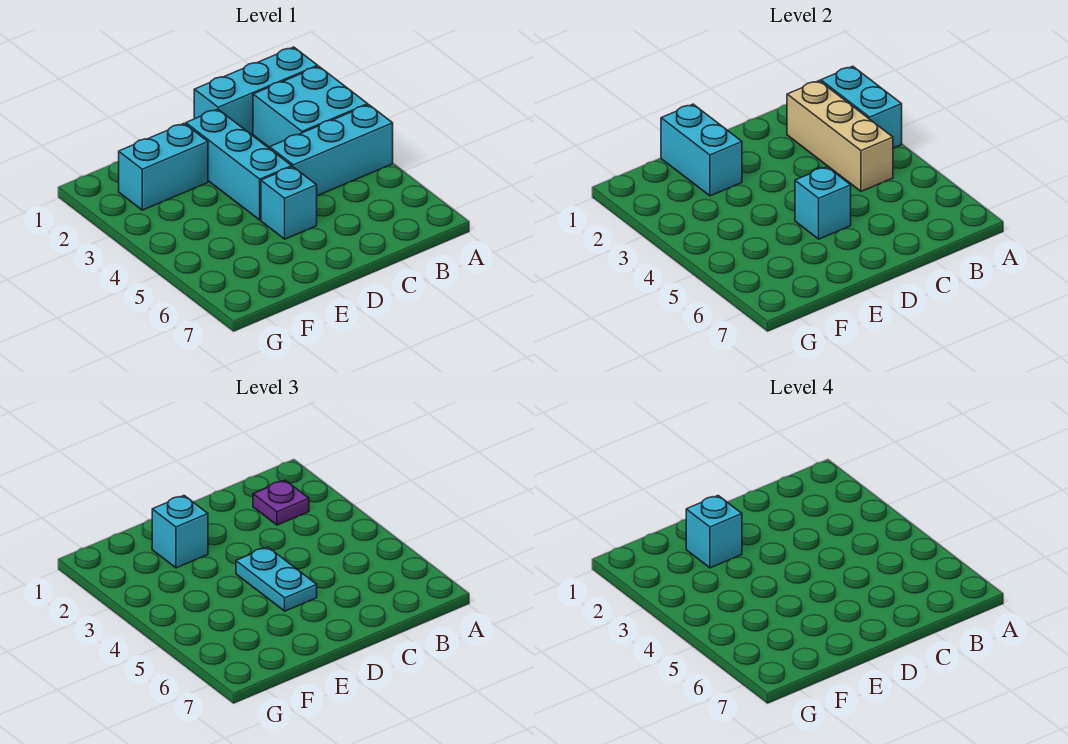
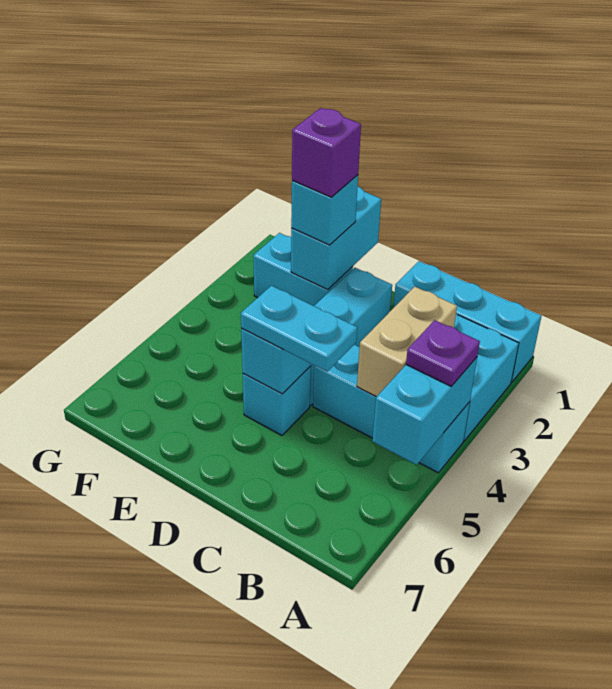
cyan brick A2:A3 level 2 -> cyan brick A4:A5 level 2
tan brick B2:B4 level 2 -> tan brick B3:B4 level 2
purple plate B2 level 3 -> purple plate A4 level 3
cyan plate D4:D5 level 3 -> cyan plate C5:D5 level 3
cyan brick E2 level 4 -> purple brick E2 level 4

